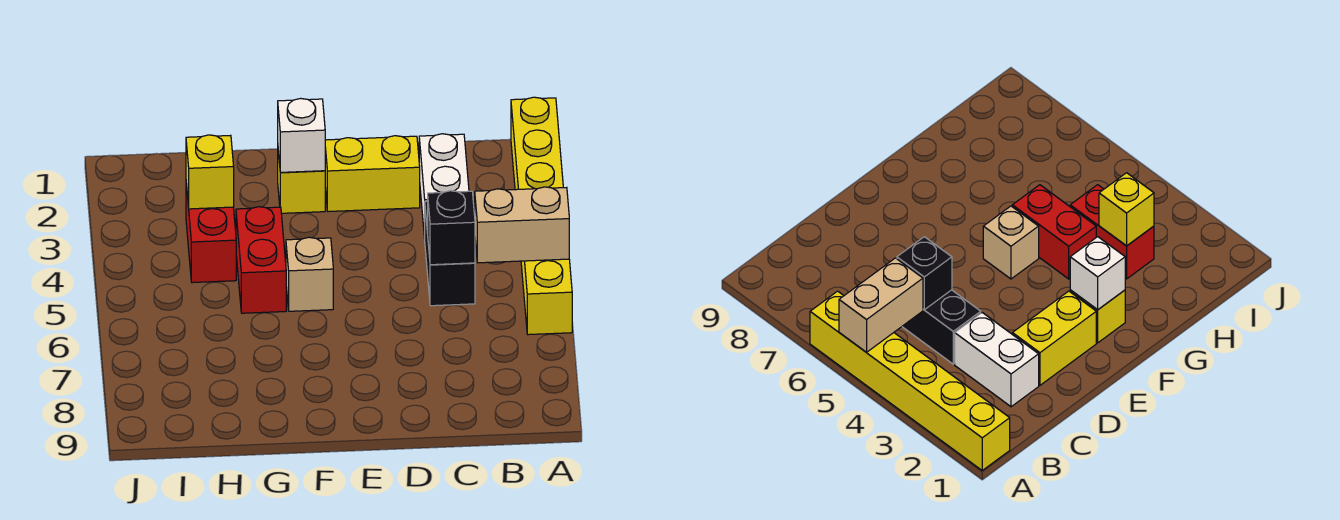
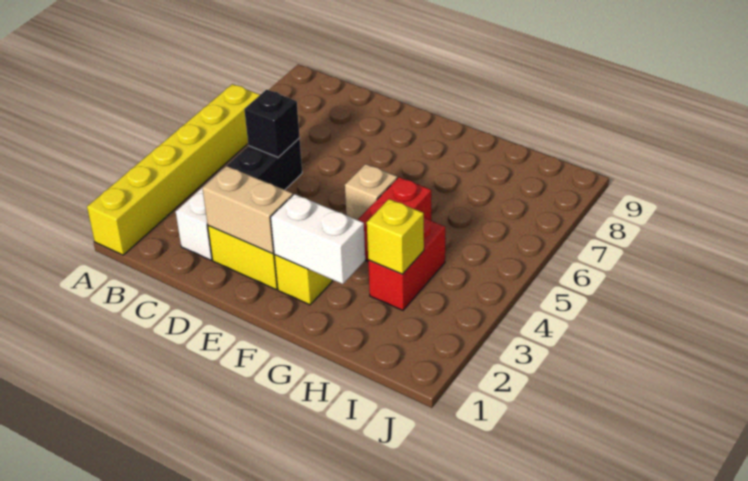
tan brick A5:B5 level 2 -> tan brick D2:E2 level 2
white brick F2 level 2 -> white brick F2:G2 level 2

